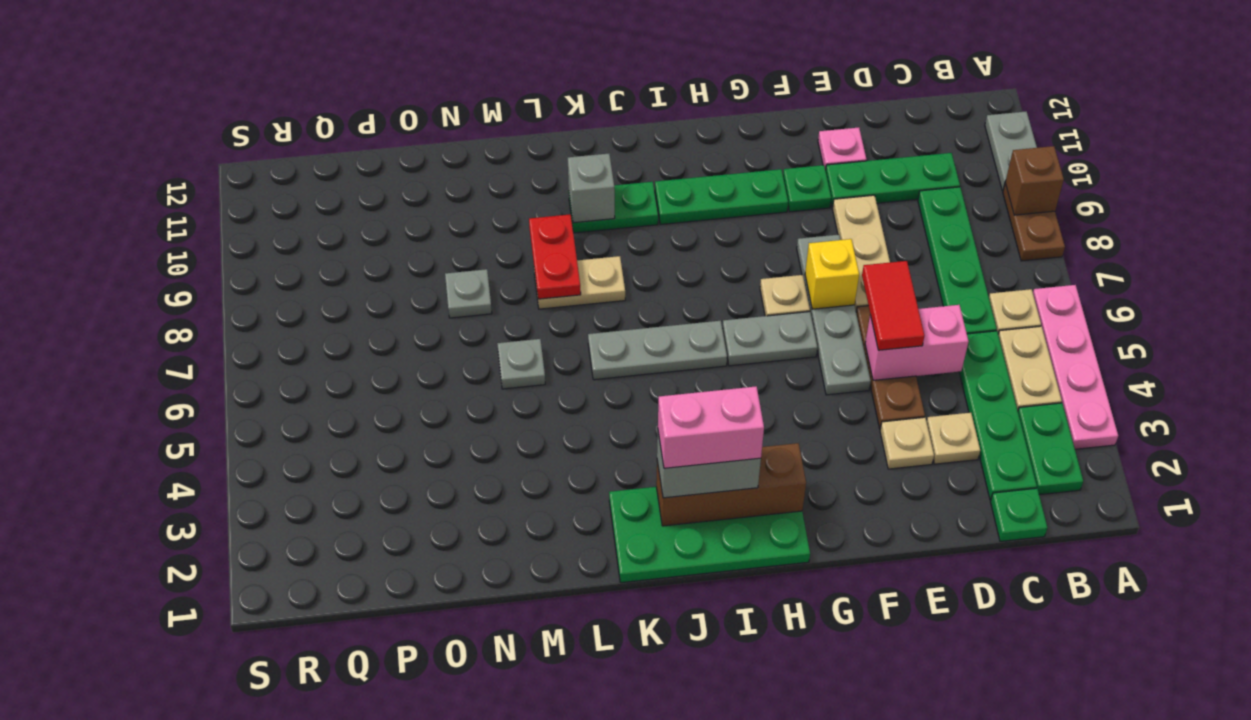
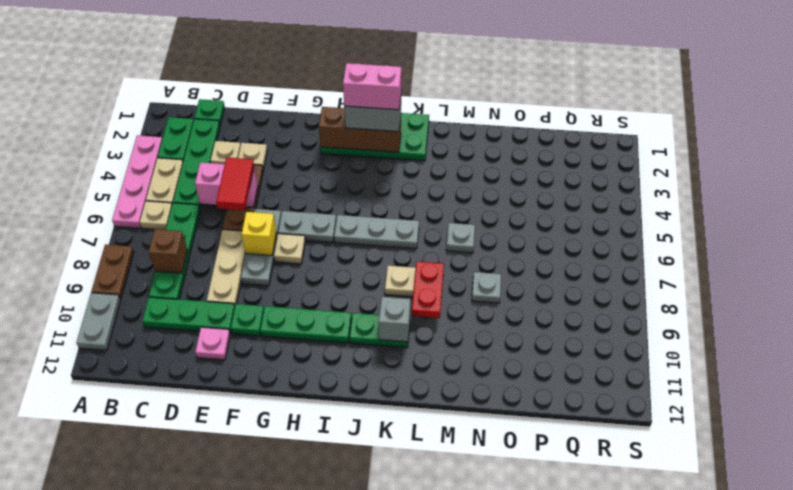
brown brick A9 level 2 -> brown brick C8 level 2
grey plate F5:F8 level 1 -> grey plate F6:F8 level 1

